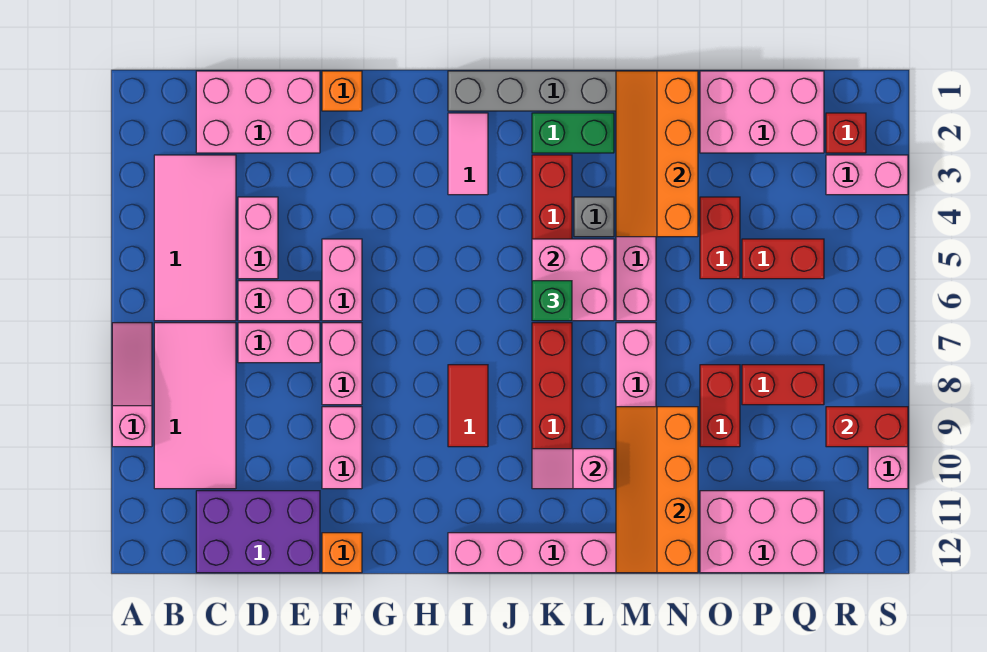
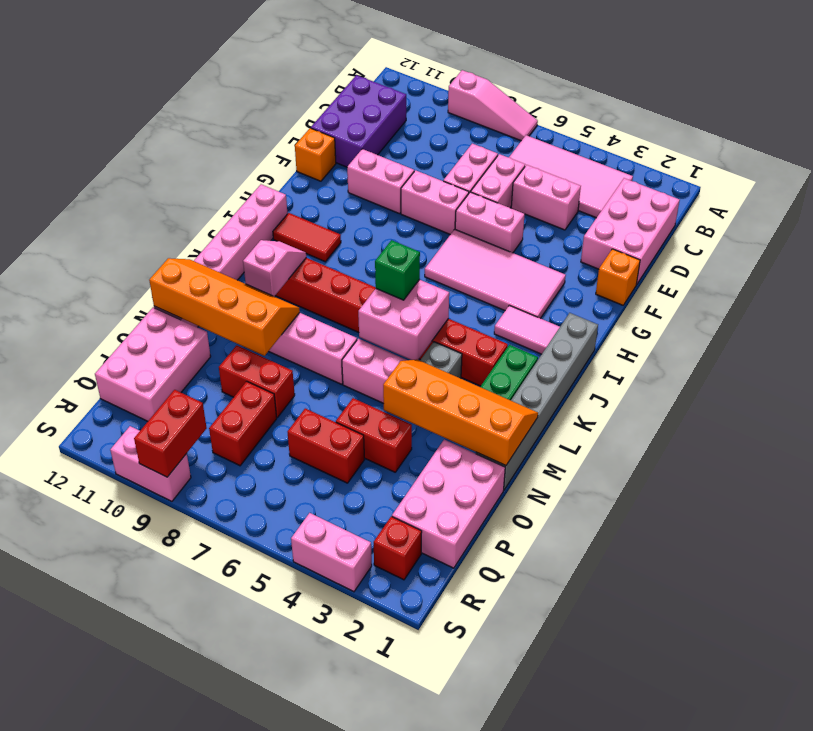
pink tile B7:C10 level 1 -> pink tile G3:H6 level 1
red tile I8:I9 level 1 -> red tile I10:I11 level 1
red brick P5:Q5 level 1 -> red brick P5:P6 level 1
pink brick R3:S3 level 1 -> pink brick S3:S4 level 1

